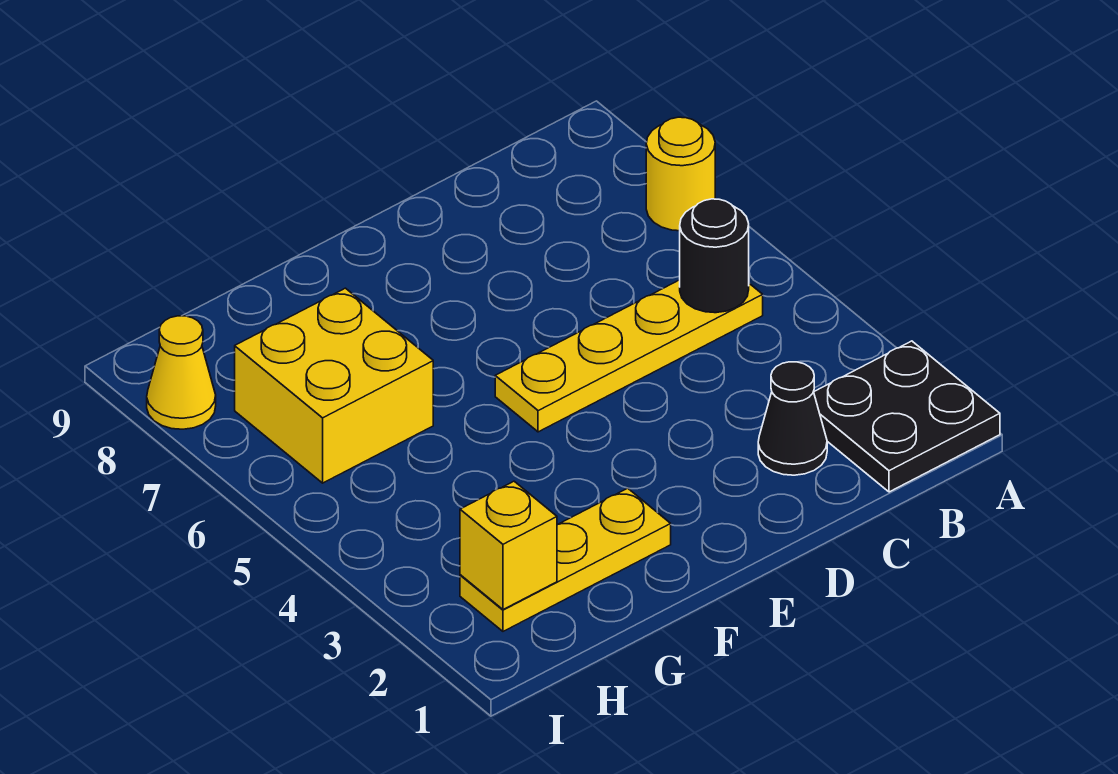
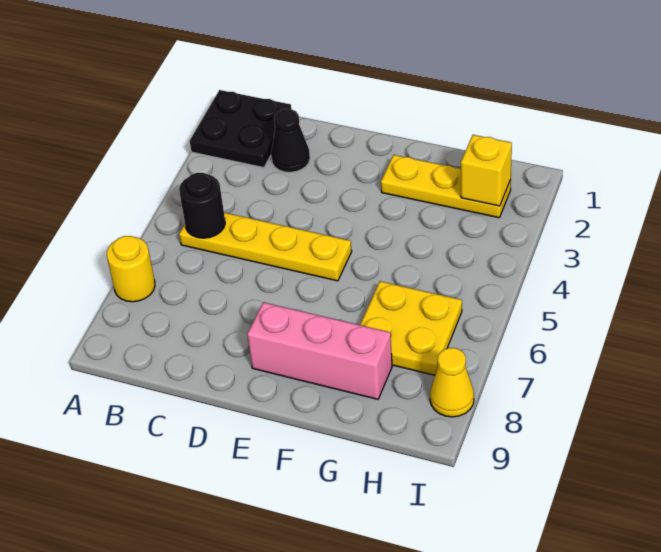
none -> pink brick E8:G8 level 1
yellow brick G6:H7 level 1 -> yellow plate G6:H7 level 1

